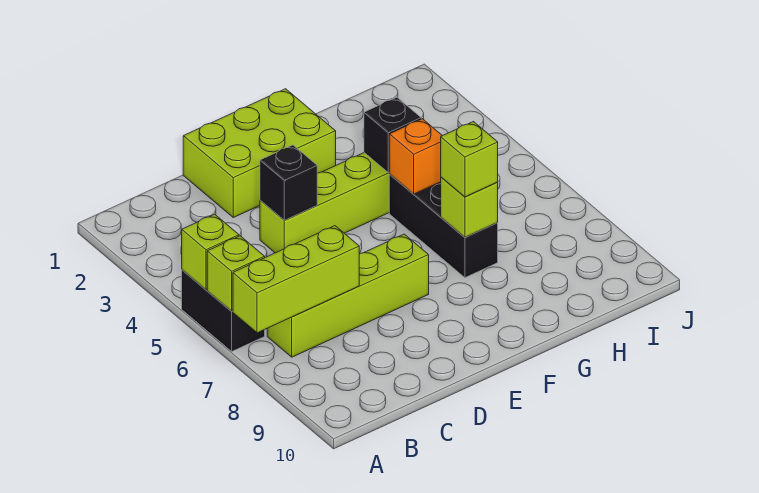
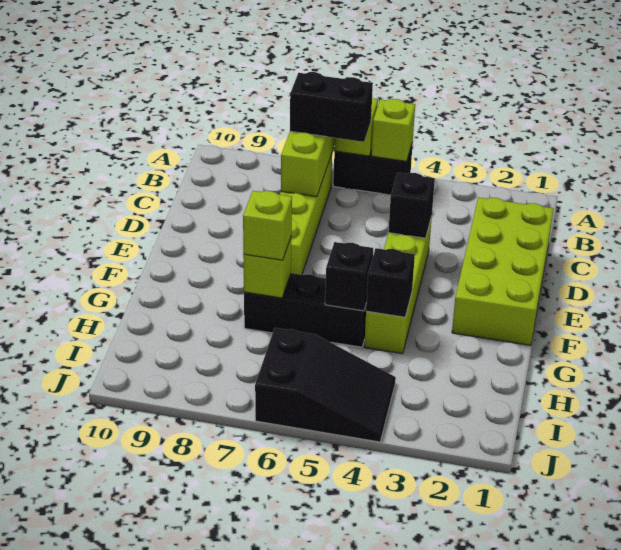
none -> black brick B6:B7 level 3
lime brick D1:F2 level 1 -> lime brick C1:F2 level 1
orange brick G5 level 2 -> black brick G5 level 2
none -> black slope I4:J6 level 1 top 6

